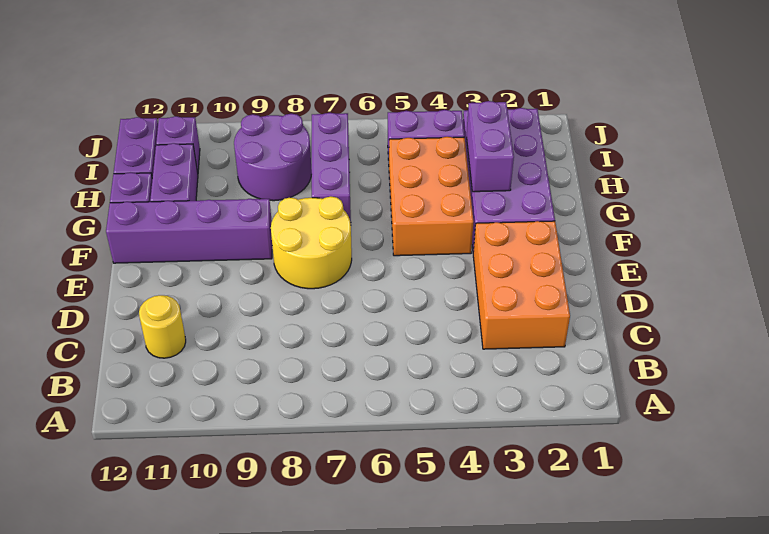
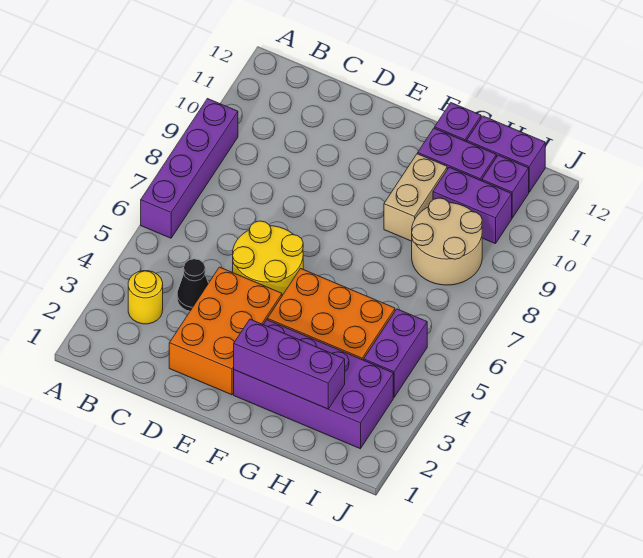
orange brick C2:E3 level 1 -> orange brick D2:E4 level 1
none -> black cone C4 level 1
yellow round brick C11 level 1 -> yellow round brick B3 level 1
yellow round brick E7:F8 level 1 -> yellow round brick D5:E6 level 1
purple brick F9:F12 level 1 -> purple brick A6:A9 level 1
purple brick G3:H3 level 2 -> purple brick H10:I10 level 1
purple brick G7:I7 level 1 -> purple brick F2:H2 level 2
none -> tan brick G9:G10 level 1
purple round brick H8:I9 level 1 -> tan round brick H8:I9 level 1

